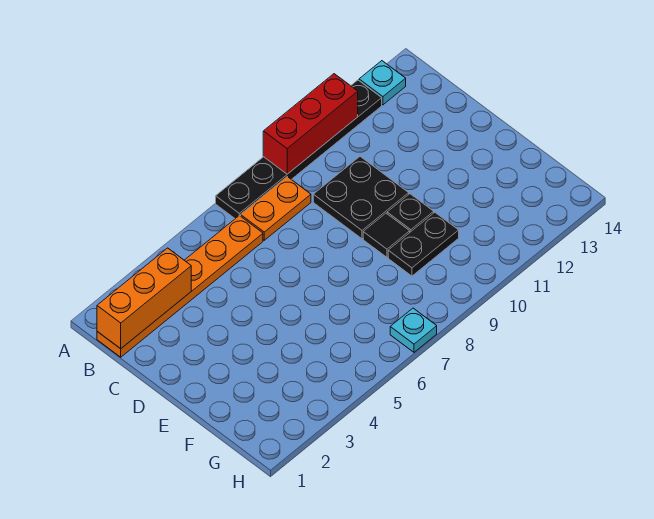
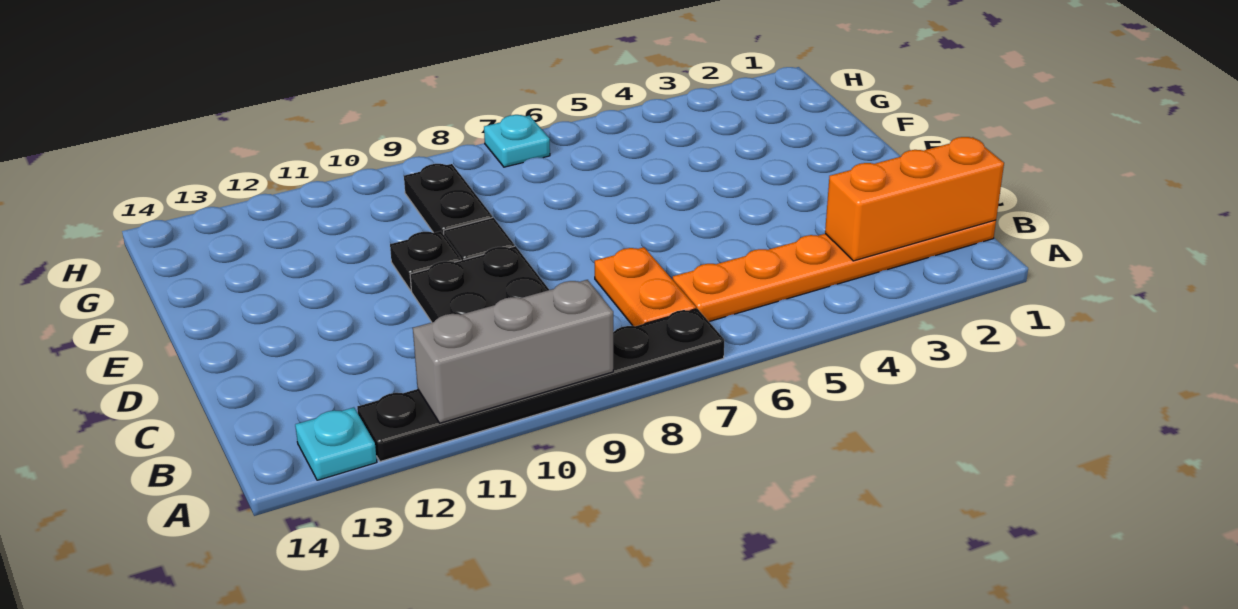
red brick A9:A11 level 2 -> grey brick A9:A11 level 2
orange plate B7:B8 level 1 -> orange plate B7:C7 level 1
black plate F9:F10 level 1 -> black plate F9:G9 level 1

